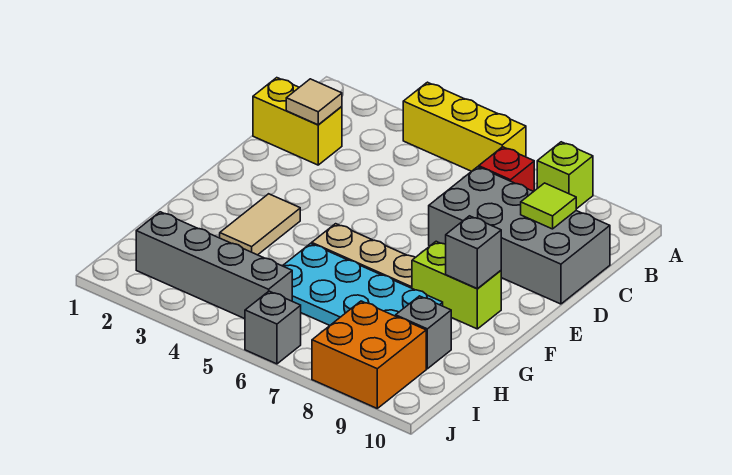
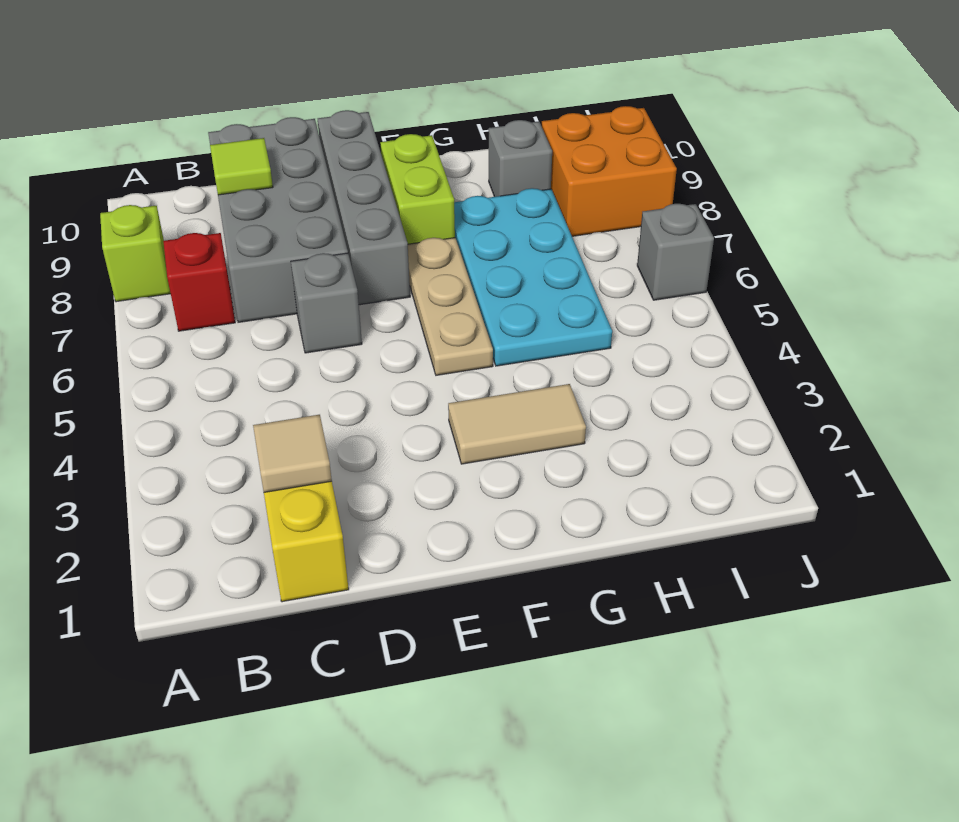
yellow brick A4:A6 level 1 -> none
grey brick F9 level 2 -> grey brick D6 level 1
grey brick I2:I5 level 1 -> grey brick E7:E10 level 1

